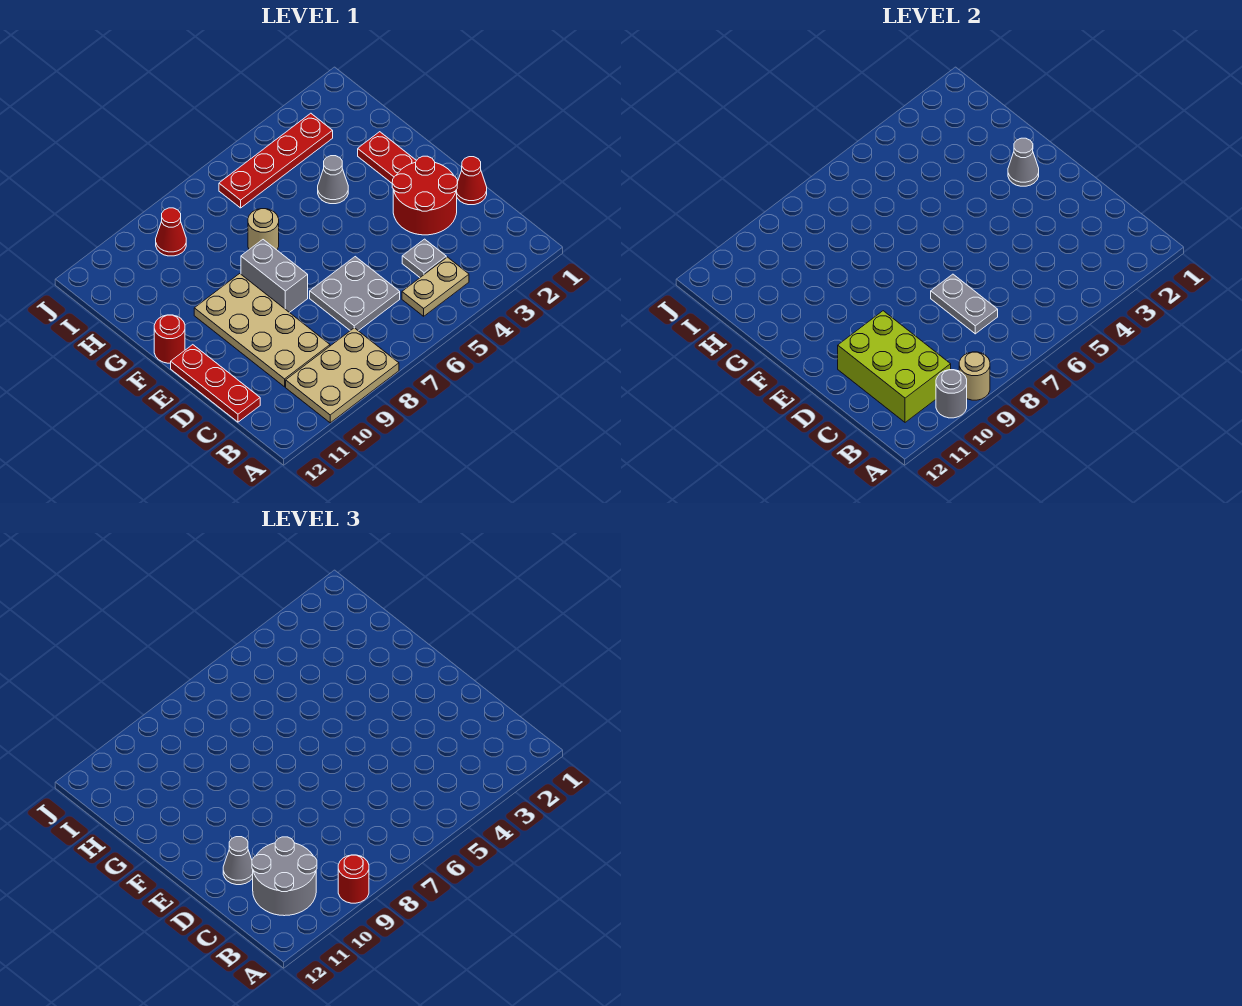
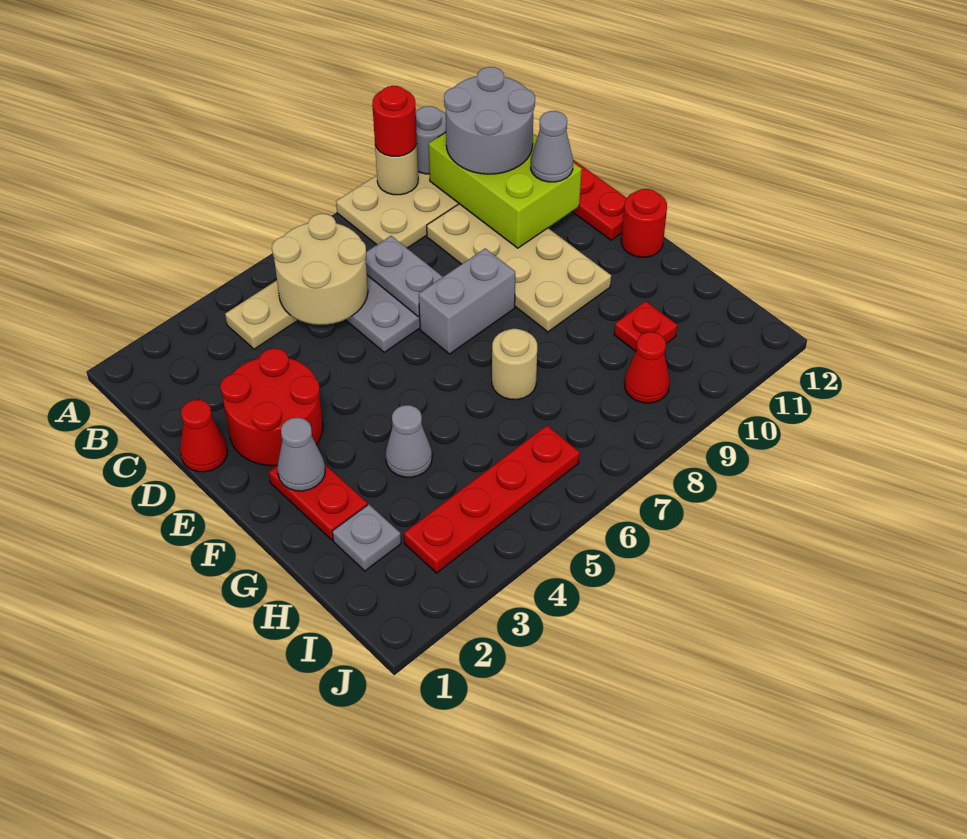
none -> tan round brick B5:C6 level 2
grey plate C4 level 1 -> grey plate H2 level 1
grey brick E8:F8 level 1 -> grey brick E7:E8 level 1
none -> red plate H10 level 1

